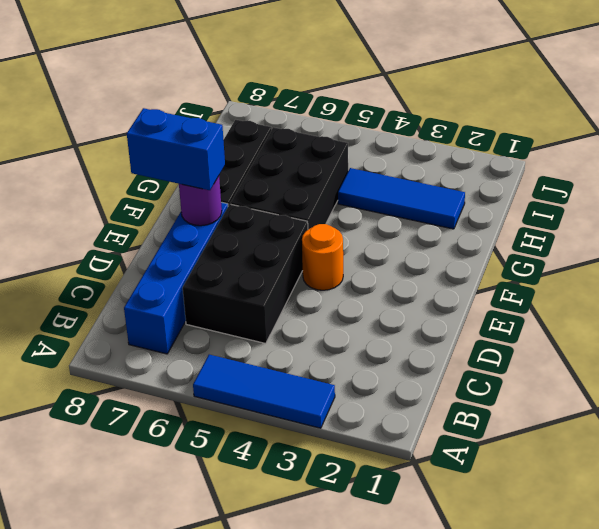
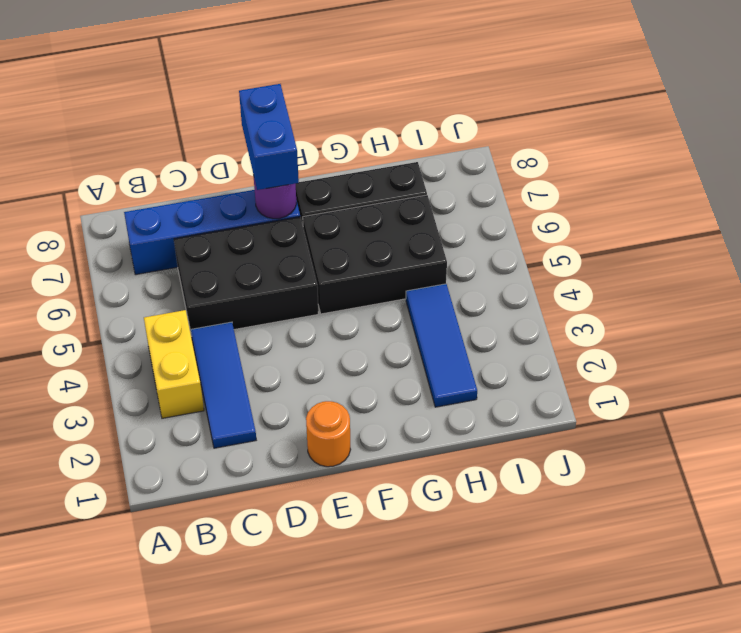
blue tile A3:A5 level 1 -> blue tile C2:C4 level 1
none -> yellow brick B3:B4 level 1
orange round brick E4 level 1 -> orange round brick E1 level 1

